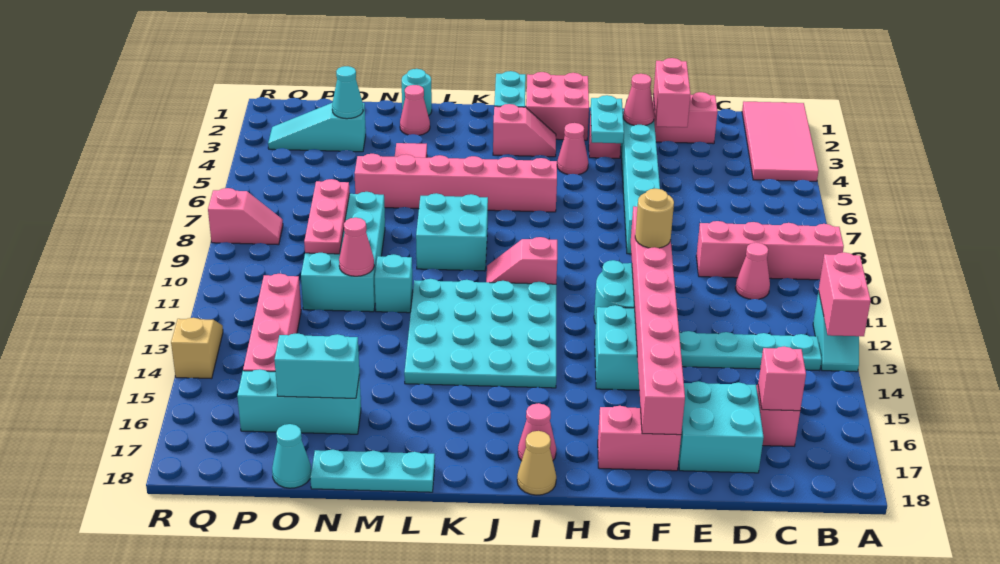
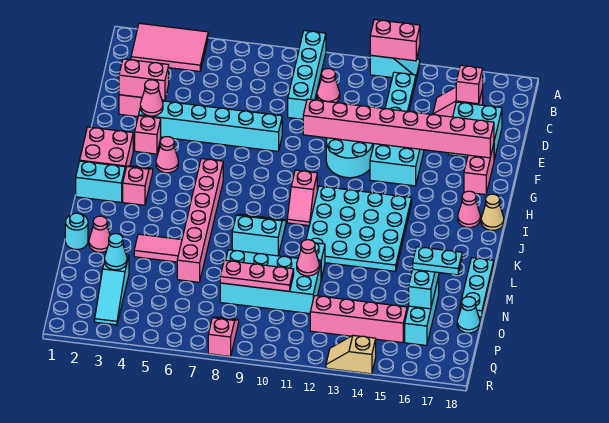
pink tile A1:B4 level 1 -> pink tile A2:B4 level 1
pink brick A9:D9 level 1 -> cyan brick A9:D9 level 1
tan round brick F11 level 3 -> none
cyan plate G3:G4 level 2 -> cyan plate N16:N17 level 3
cyan brick K8:L9 level 1 -> cyan slope K8:L9 level 1 top L

